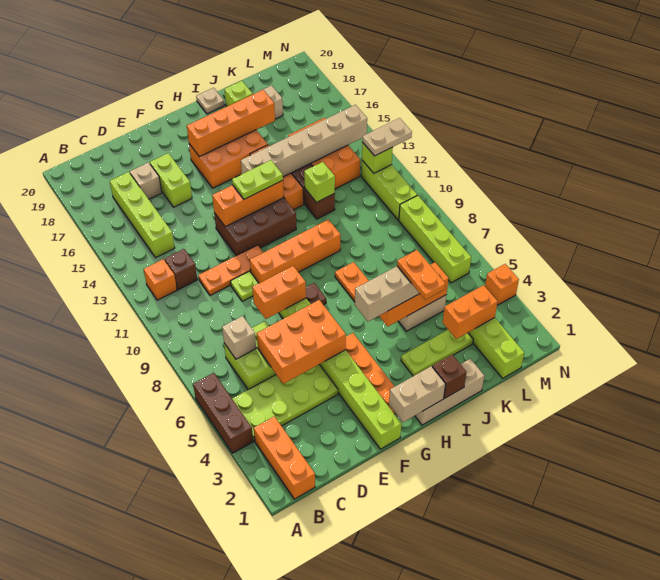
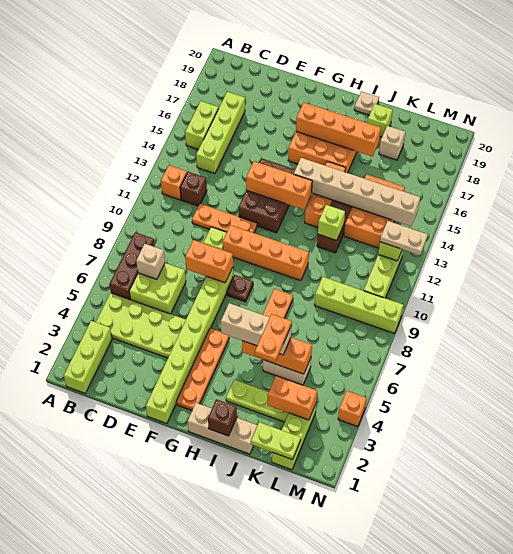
brown brick A4:A6 level 1 -> brown brick B6:B8 level 1
orange brick B1:B3 level 1 -> lime brick B1:B3 level 1
orange brick D5:F6 level 2 -> none
tan brick D17 level 1 -> none
lime brick E16:E17 level 1 -> lime brick B15:B16 level 1
brown brick F12:H13 level 1 -> brown brick F12:G14 level 1
tan brick G1:H1 level 2 -> none
lime plate G13:H13 level 3 -> lime plate K1:L1 level 2
lime brick M6:M9 level 1 -> lime brick K9:N9 level 1

